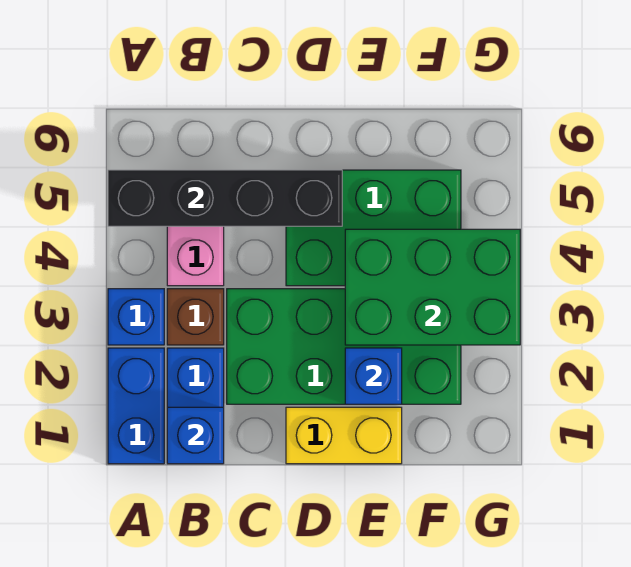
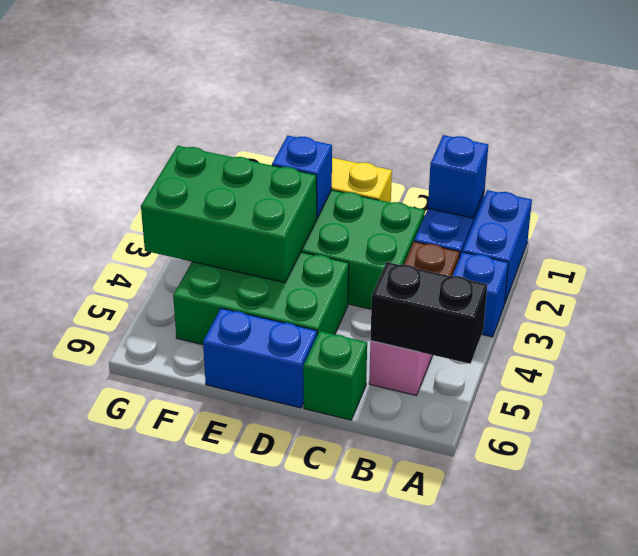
black brick A5:D5 level 2 -> black brick A5:B5 level 2
none -> green brick C6 level 1
none -> blue brick D6:E6 level 1

